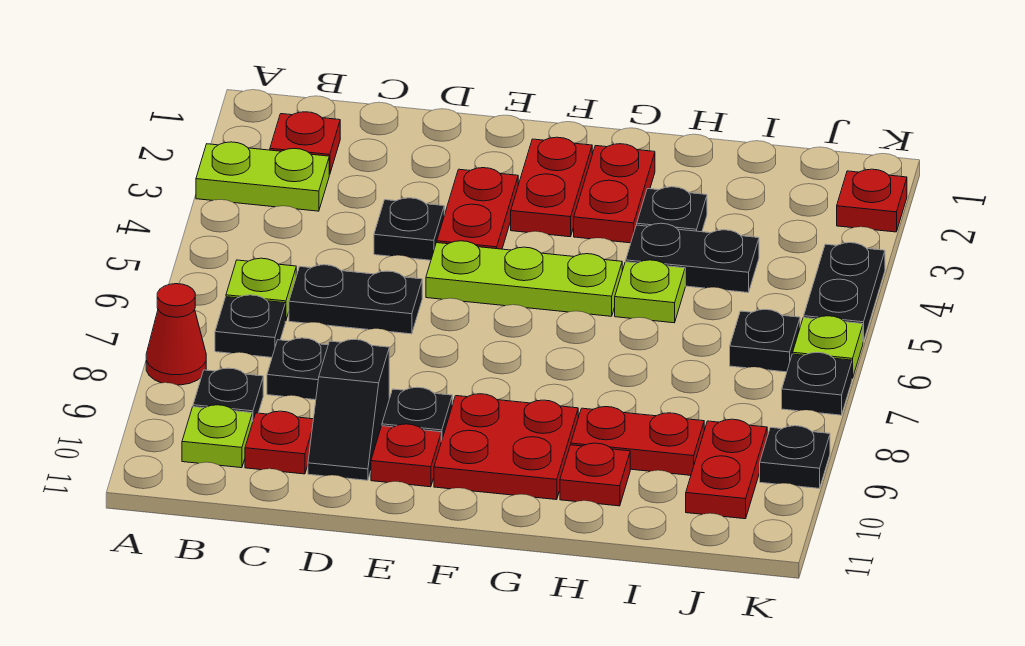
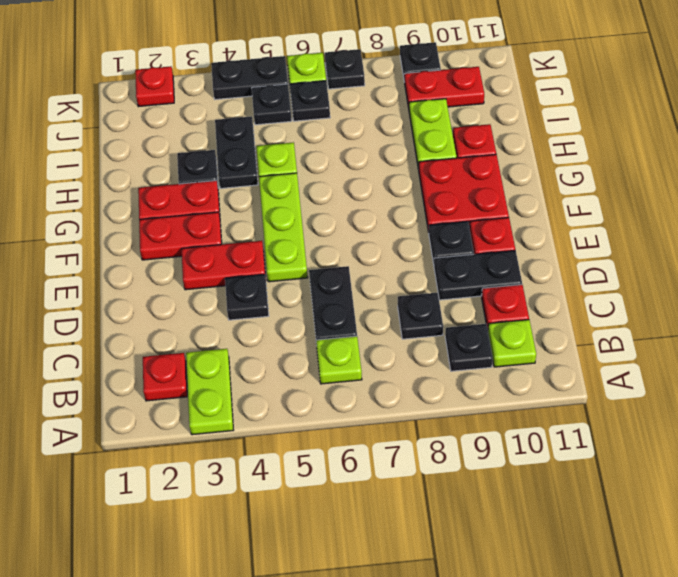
red cone A8 level 1 -> none
black plate B7 level 1 -> black plate J5 level 1
black slope D9:D10 level 1 top 9 -> black plate D9:D10 level 1
red plate H9:I9 level 1 -> lime plate H9:I9 level 1

